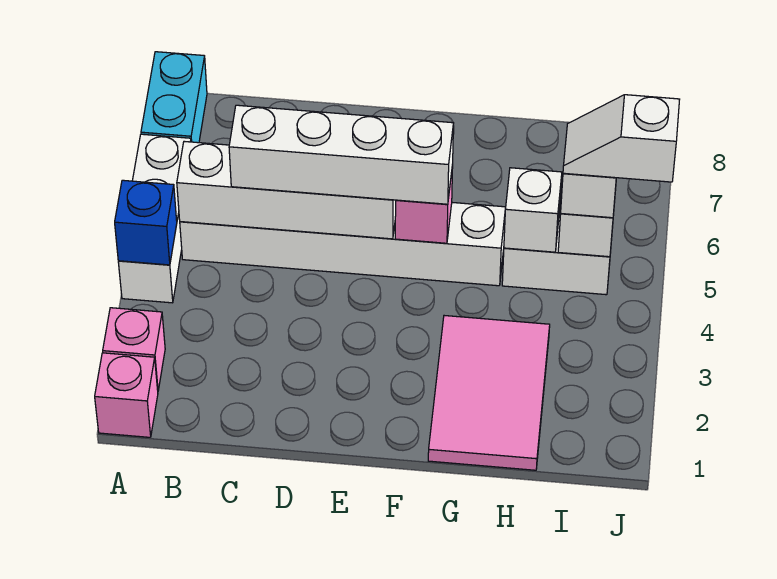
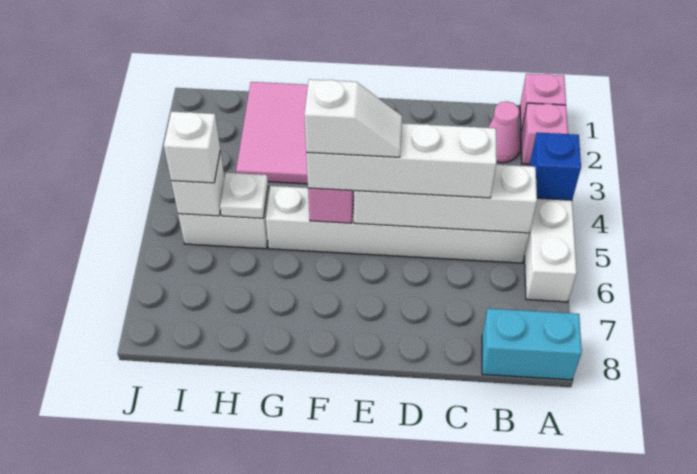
cyan brick A7:A8 level 1 -> cyan brick A8:B8 level 1
none -> pink cone B2 level 1
white brick H5 level 2 -> white plate H5 level 2
white slope I5:J5 level 4 top J -> white slope E5:F5 level 4 top F

